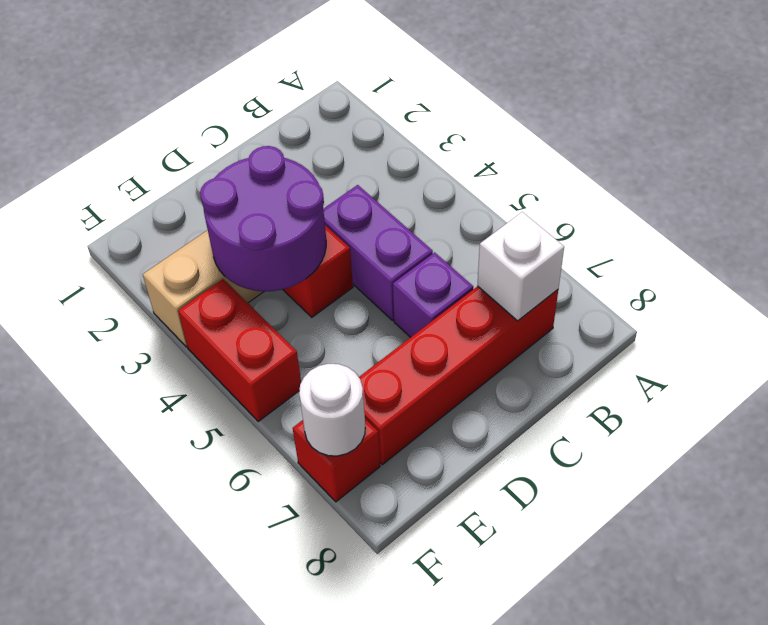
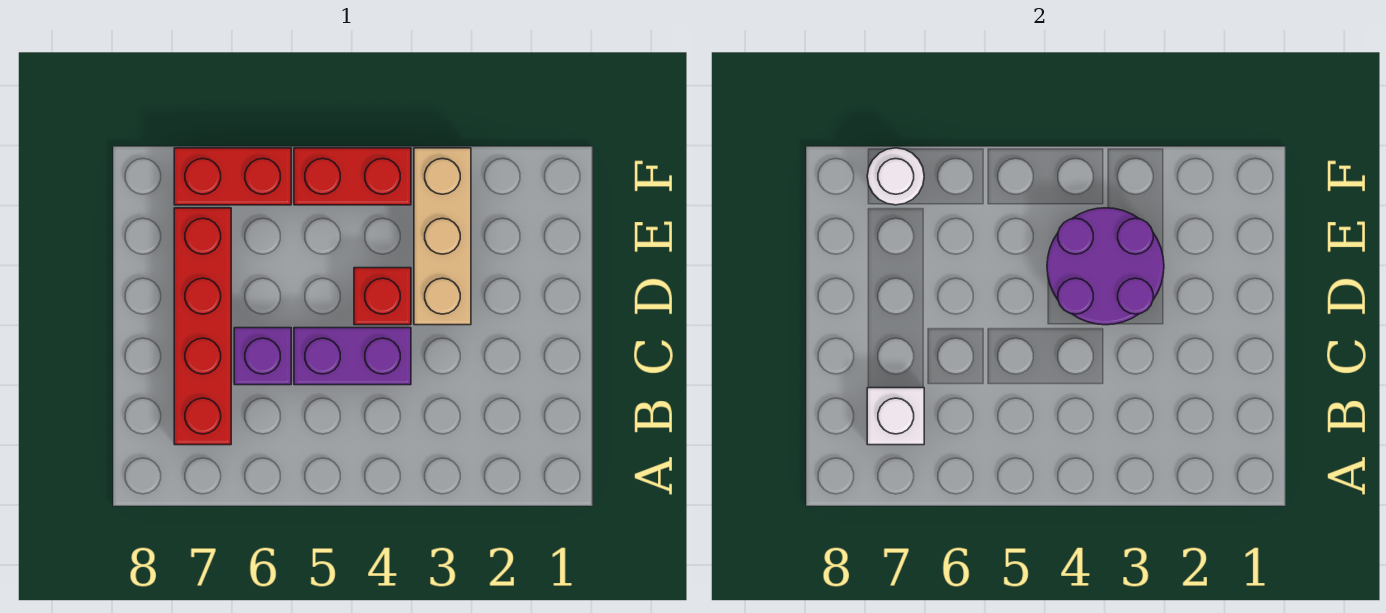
red brick F7 level 1 -> red brick F6:F7 level 1

